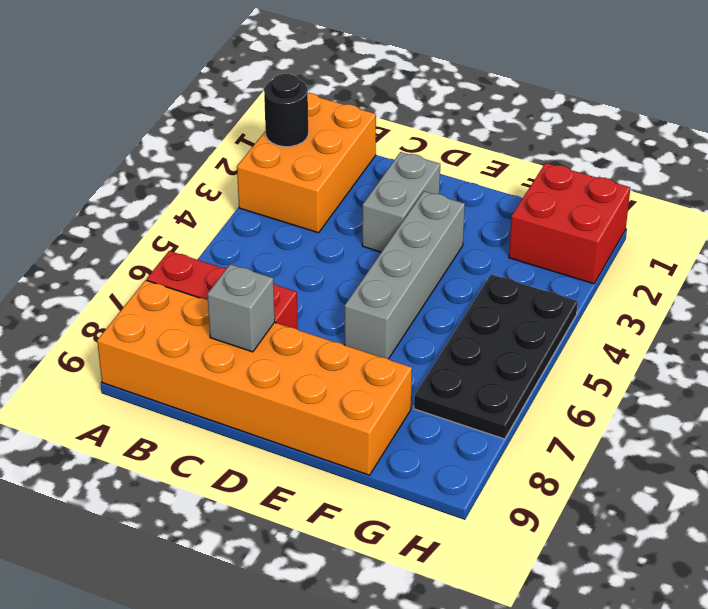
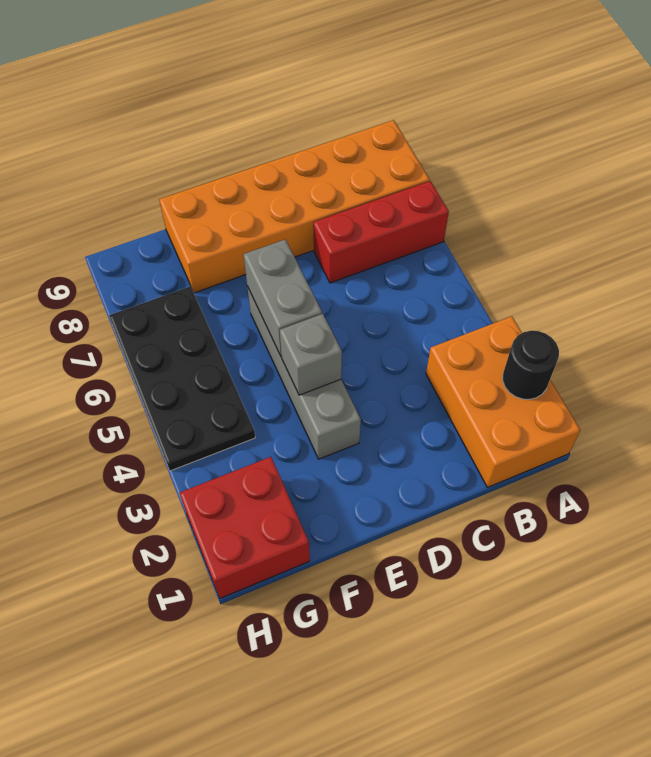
grey brick C8 level 2 -> grey brick E4 level 2
grey brick D2:D3 level 1 -> grey brick E5:E6 level 2

